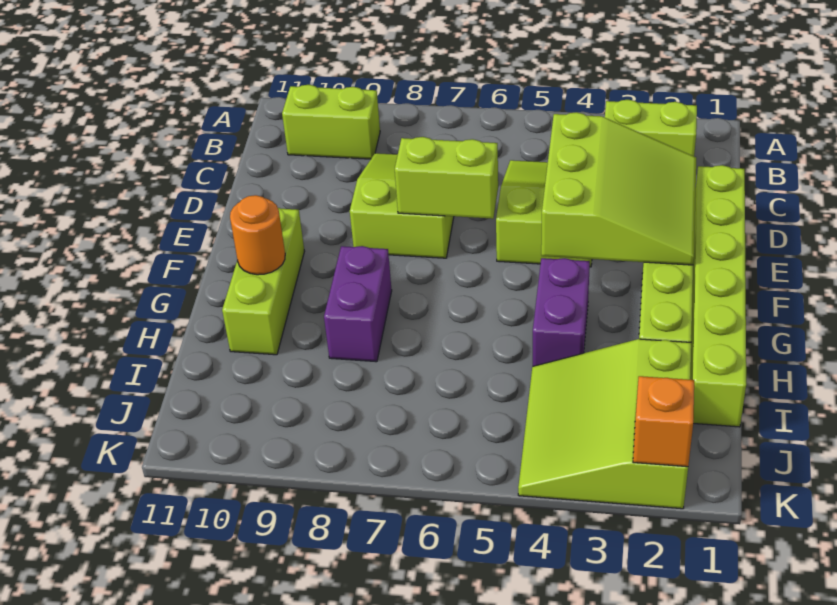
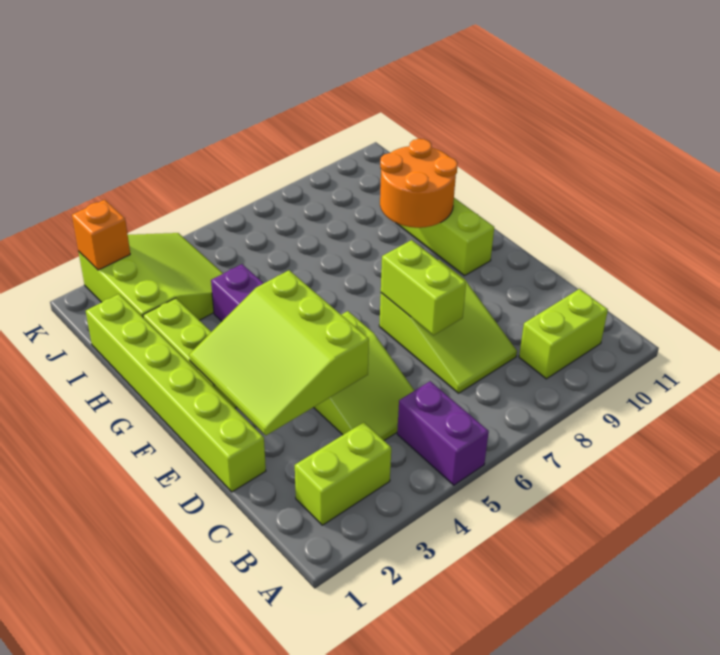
lime brick E6:E7 level 2 -> lime brick D7:E7 level 2
purple brick G8:H8 level 1 -> purple brick A5:B5 level 1
orange round brick G10 level 2 -> orange round brick G9:H10 level 2

